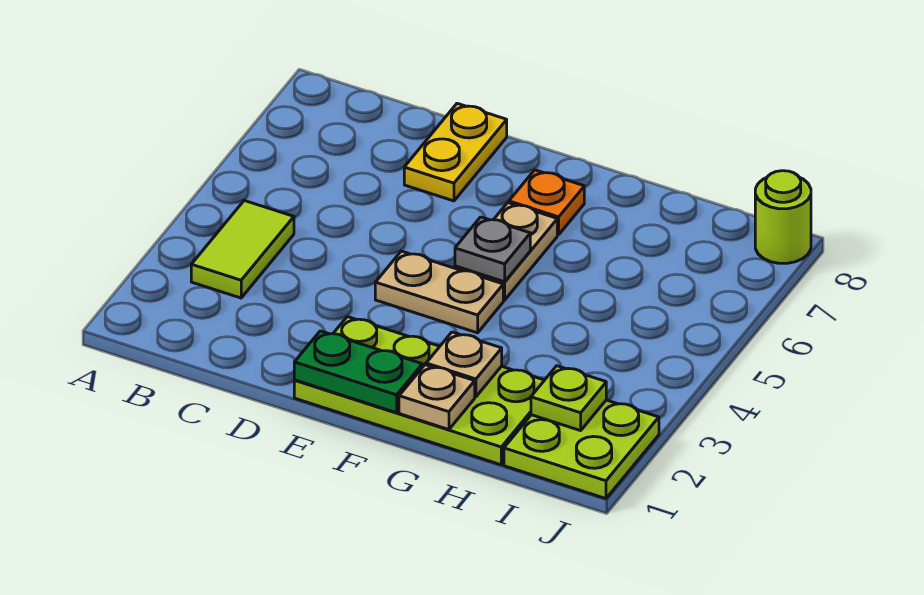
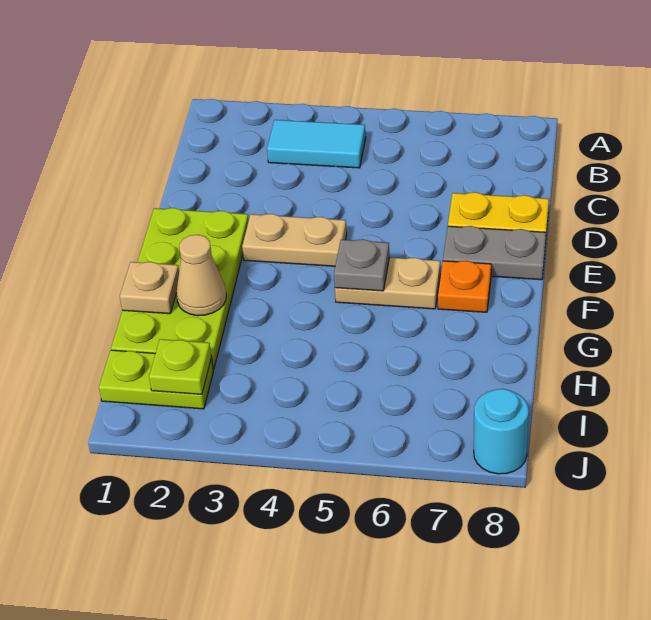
lime tile B3:B4 level 1 -> cyan tile B3:B4 level 1
green plate E1:F1 level 2 -> none
tan plate E4:F4 level 1 -> tan plate E3:E4 level 1
none -> grey plate E7:E8 level 1
tan plate G2 level 2 -> tan cone G2 level 2
lime plate I1:J2 level 1 -> lime plate I1:I2 level 1
lime round brick J8 level 1 -> cyan round brick J8 level 1

